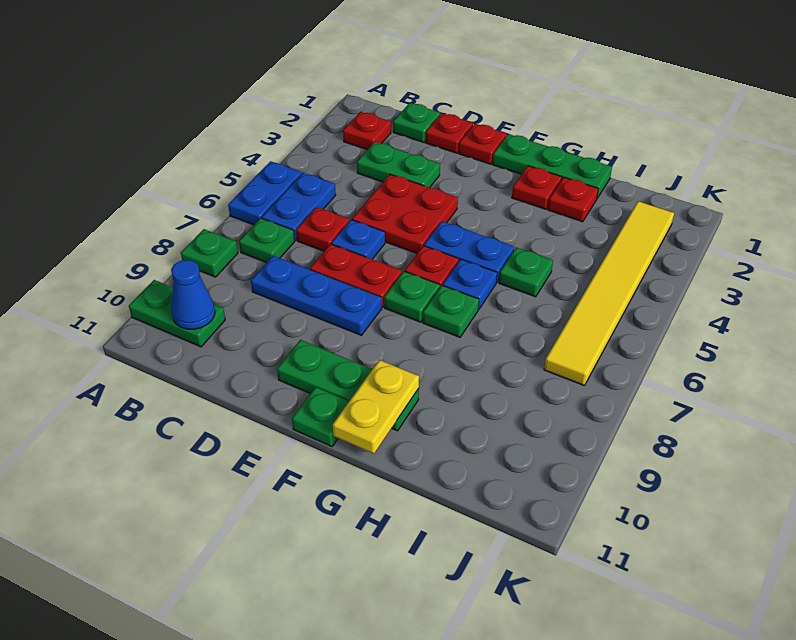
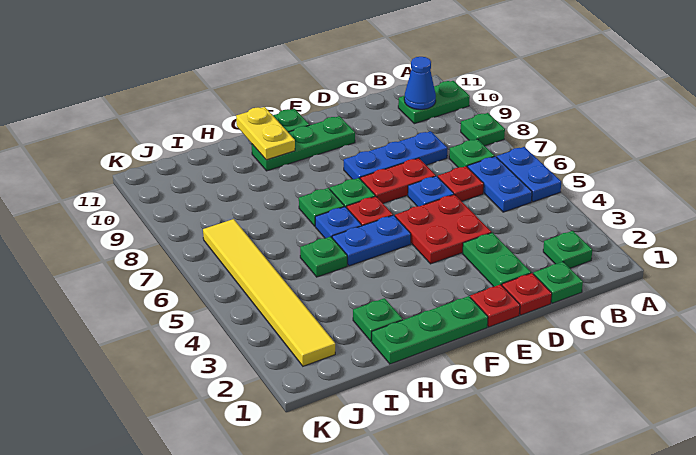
red plate B2 level 1 -> green plate B2 level 1
green plate C3:D3 level 1 -> green plate D2:D3 level 1
red plate G2 level 1 -> none
red plate H2 level 1 -> green plate H2 level 1

